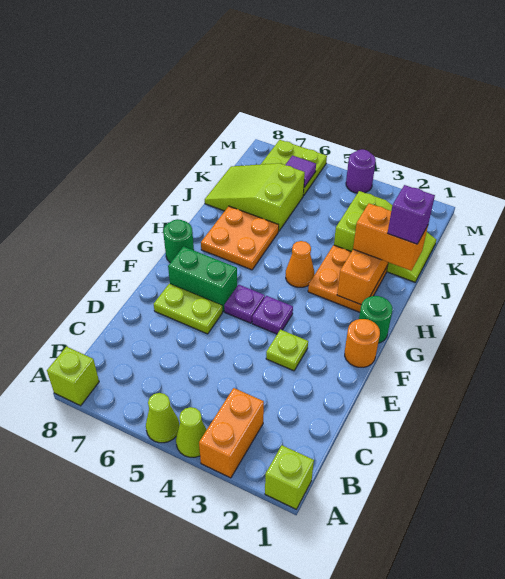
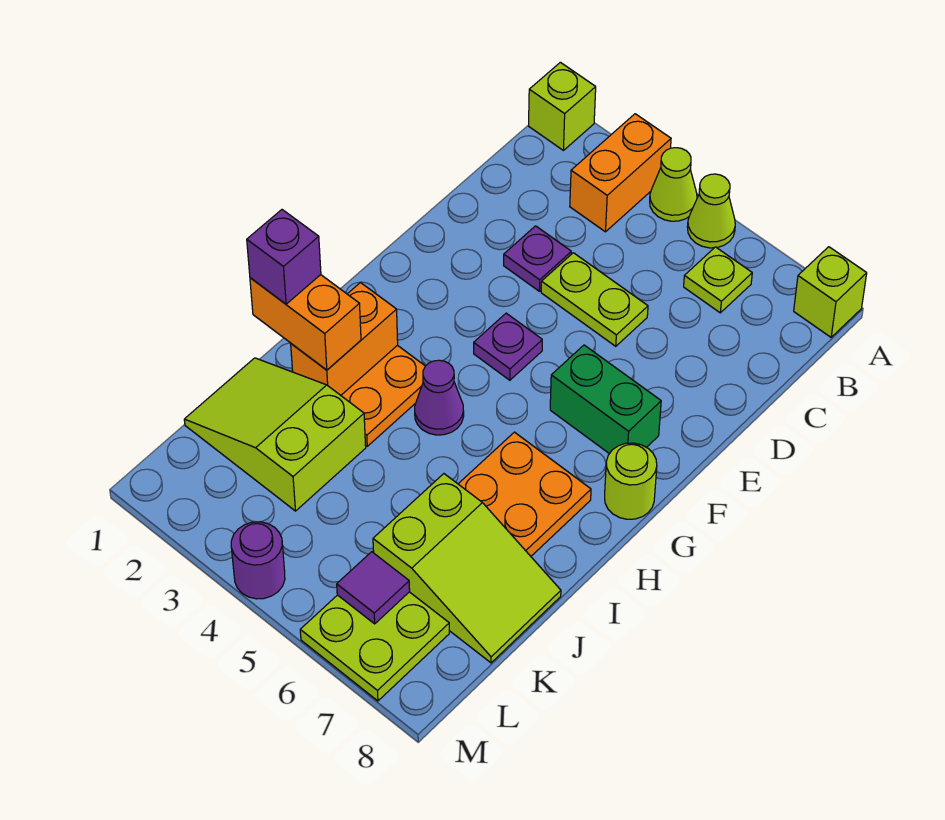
lime plate E3 level 1 -> lime plate B6 level 1
lime plate E6:E7 level 1 -> lime plate D4:D5 level 1
orange round brick F1 level 1 -> none
purple plate F5 level 1 -> purple plate D3 level 1
green round brick G1 level 1 -> none
green round brick G8 level 1 -> lime round brick G8 level 1
orange cone H4 level 1 -> purple cone H4 level 1

